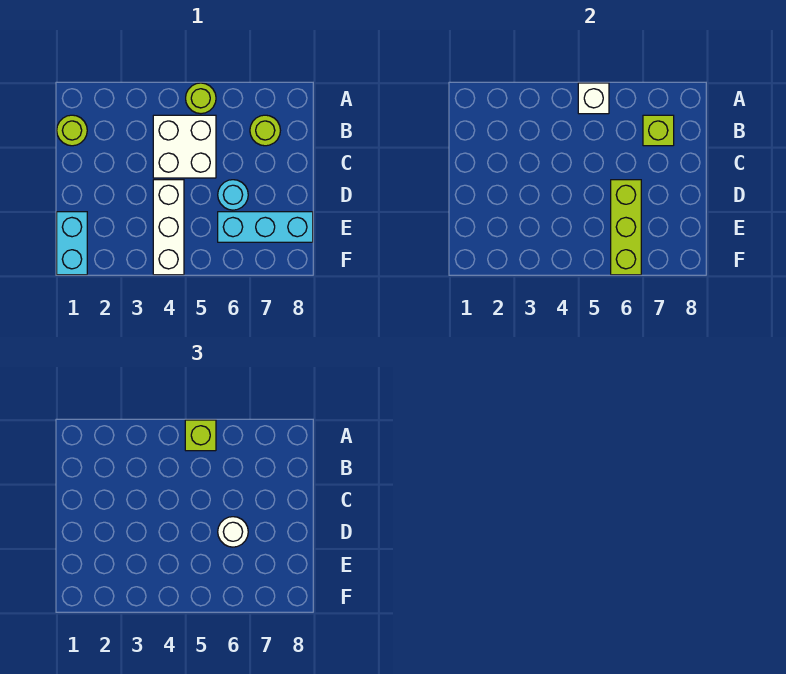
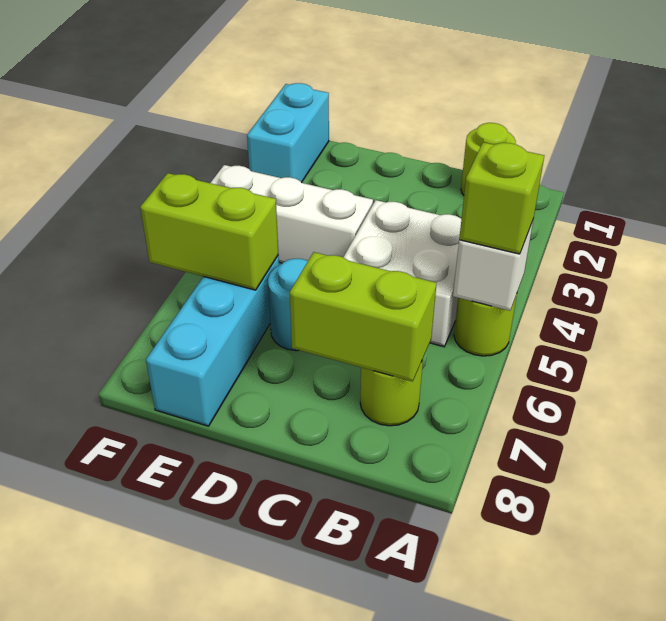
lime brick B7 level 2 -> lime brick B7:C7 level 2
lime brick D6:F6 level 2 -> lime brick E6:F6 level 2
white round brick D6 level 3 -> none
cyan brick E1:F1 level 1 -> cyan brick F1:F2 level 1

